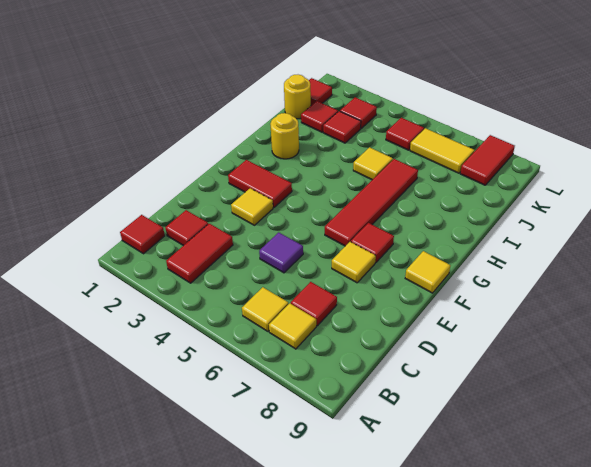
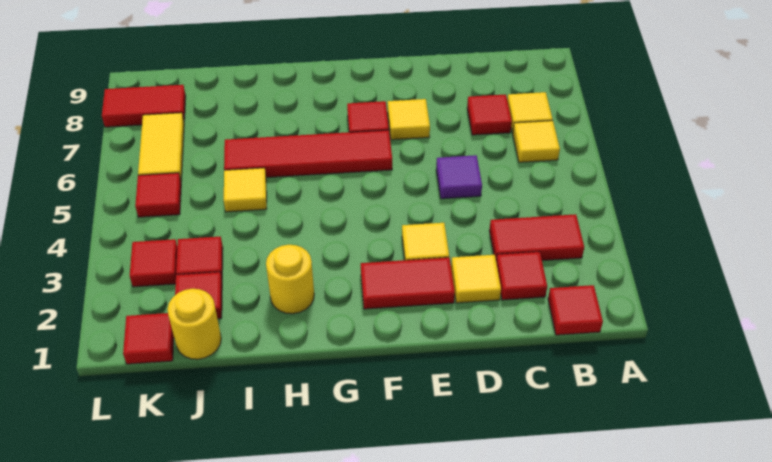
red tile F2:F3 level 1 -> red tile E2:F2 level 1
yellow tile F9 level 1 -> yellow tile D2 level 1

